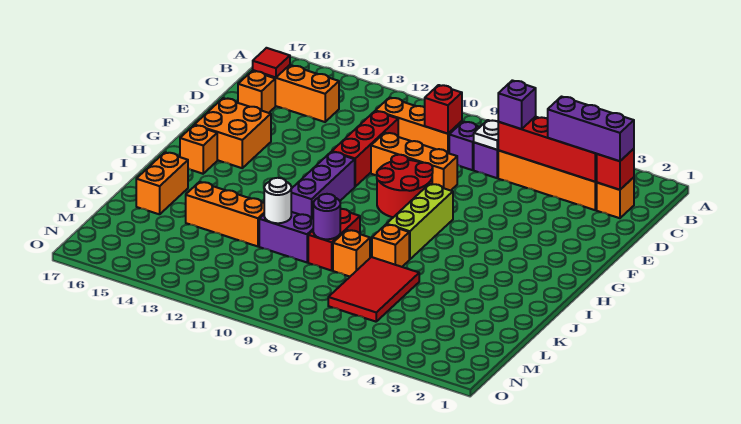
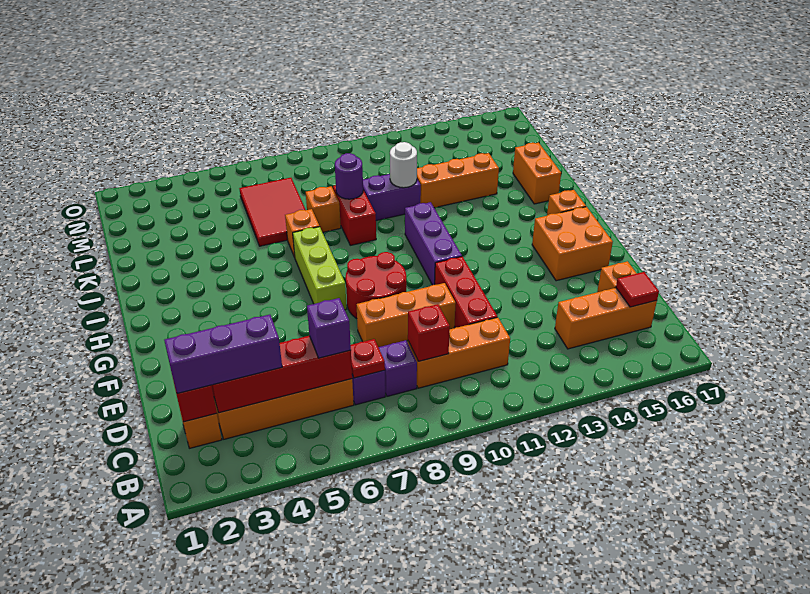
white plate C7 level 2 -> red plate C7 level 2

